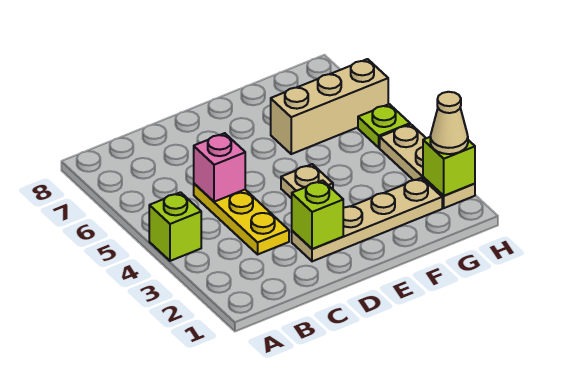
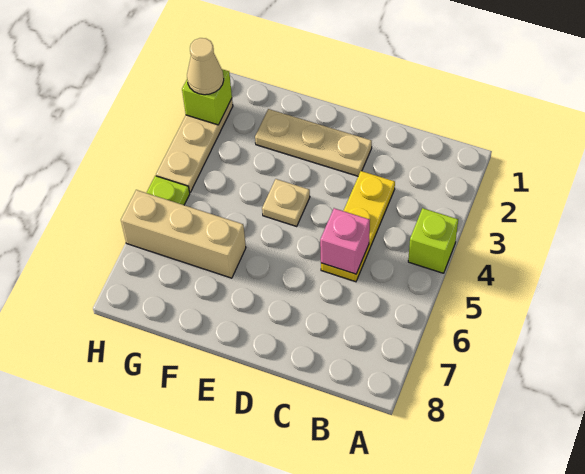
tan plate D2:G2 level 1 -> tan plate D2:F2 level 1
lime brick D2 level 2 -> none

